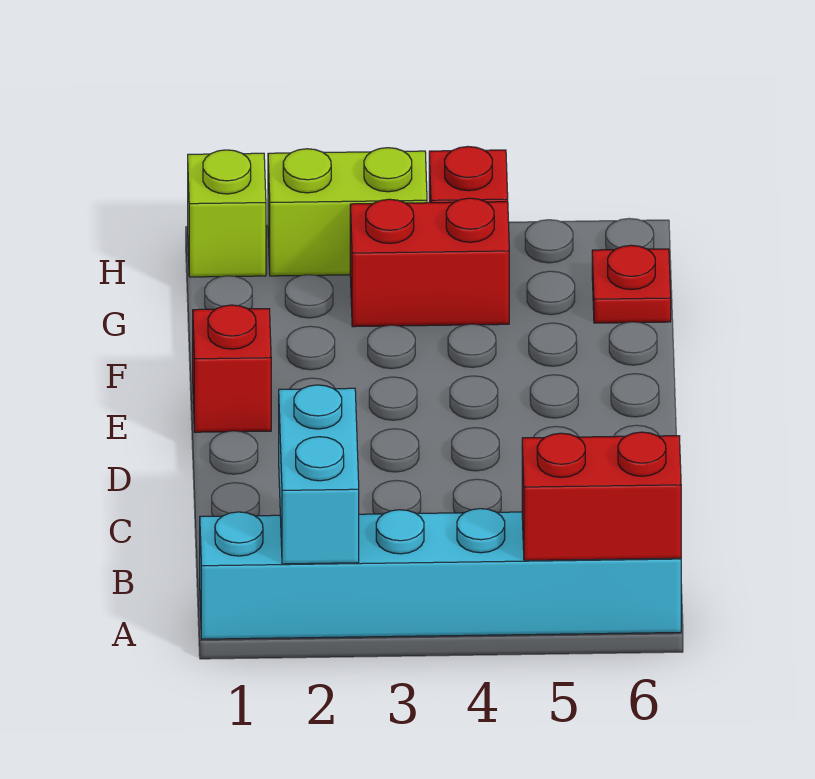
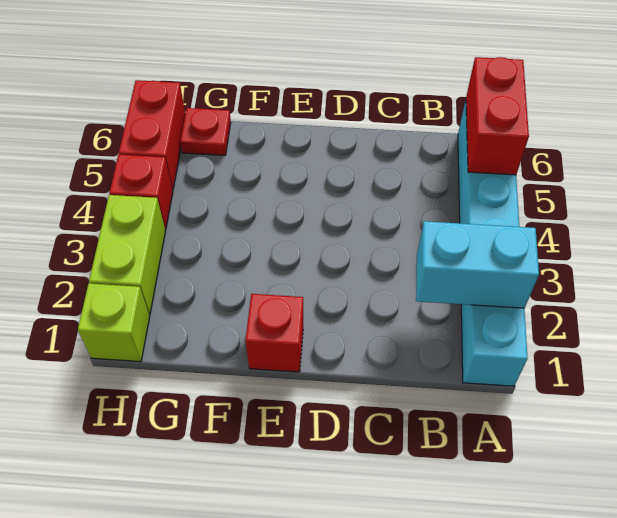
red brick G3:G4 level 1 -> red brick H5:H6 level 1

